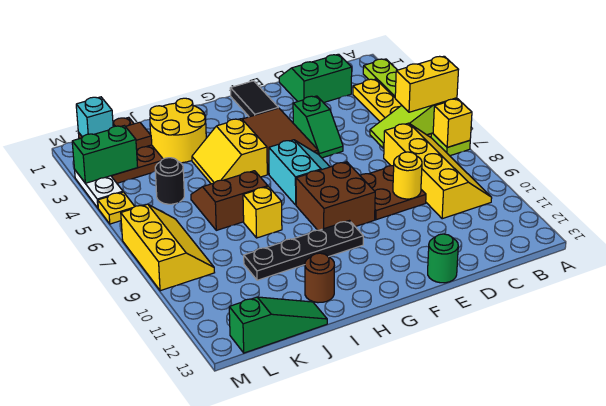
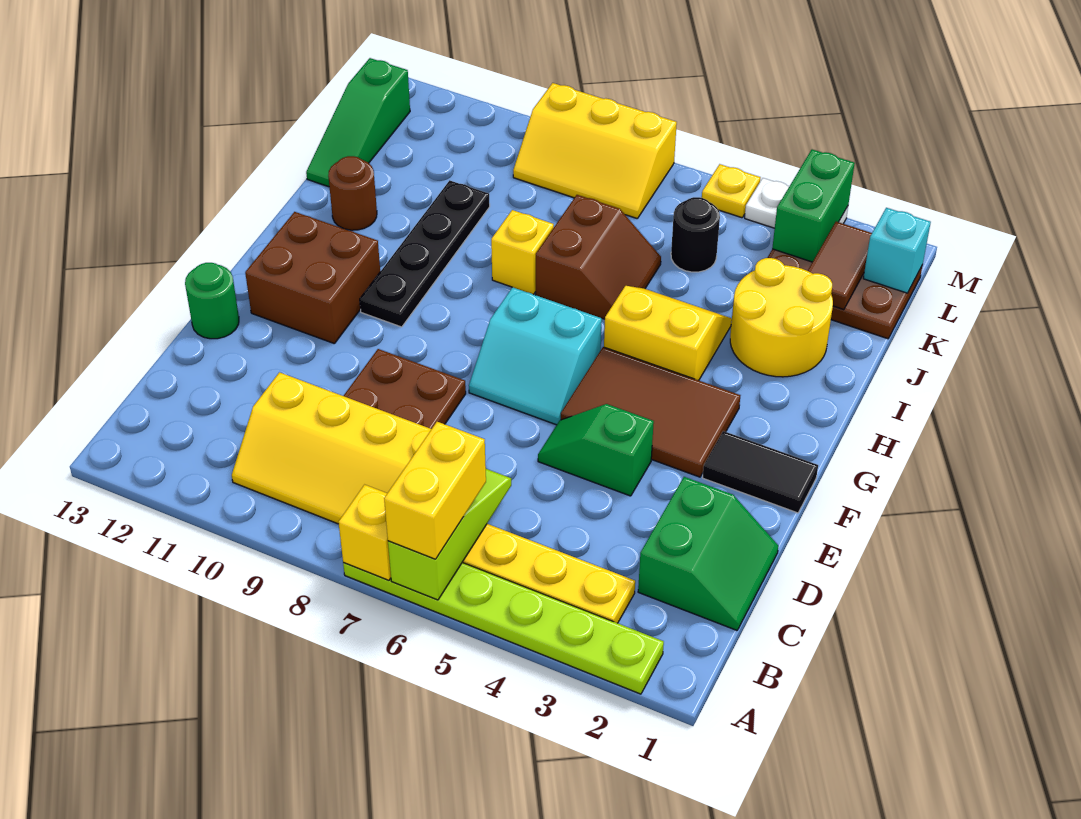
yellow round brick D9 level 2 -> none
brown brick F8:G9 level 1 -> brown brick F11:G12 level 1

